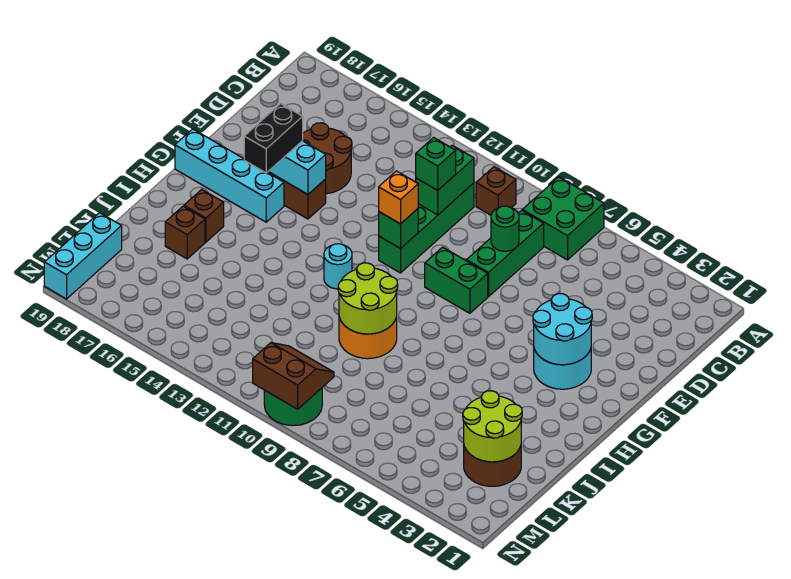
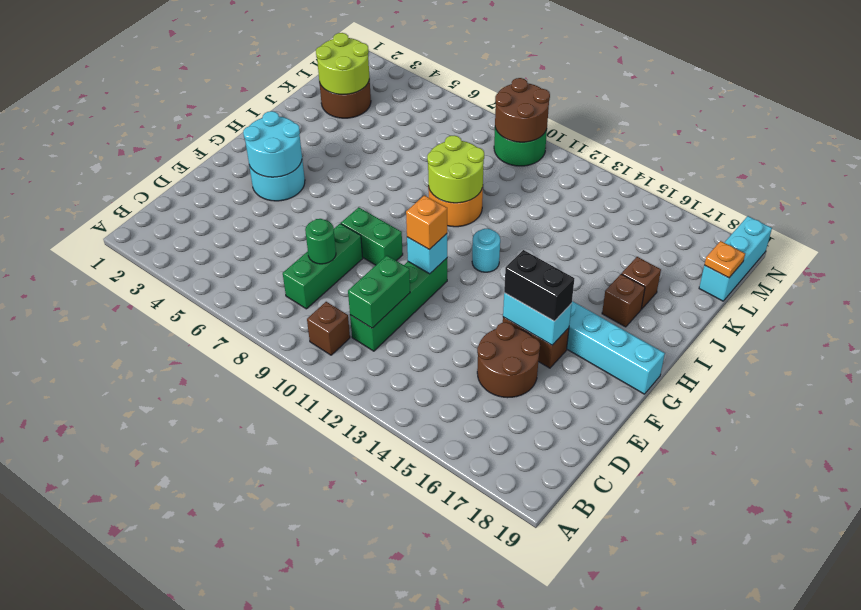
green brick A7:B8 level 1 -> none
green brick D11 level 3 -> none
green brick F11 level 2 -> cyan brick F11 level 2
black brick F16:G16 level 3 -> black brick F15:F16 level 3
none -> orange plate L19 level 2
brown slope M9:N10 level 2 top N -> brown round brick M9:N10 level 2

